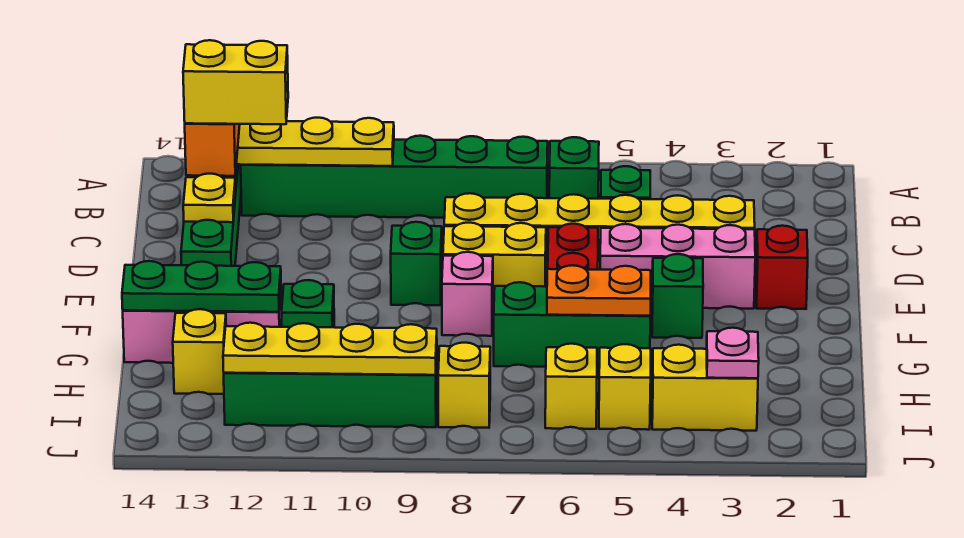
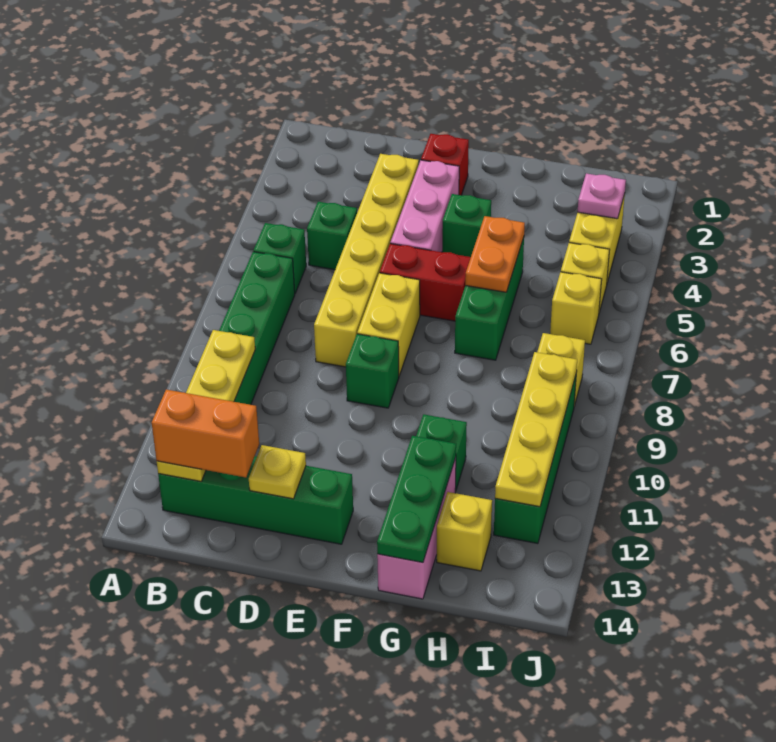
yellow brick C12:C13 level 4 -> none
pink brick F8 level 1 -> none

